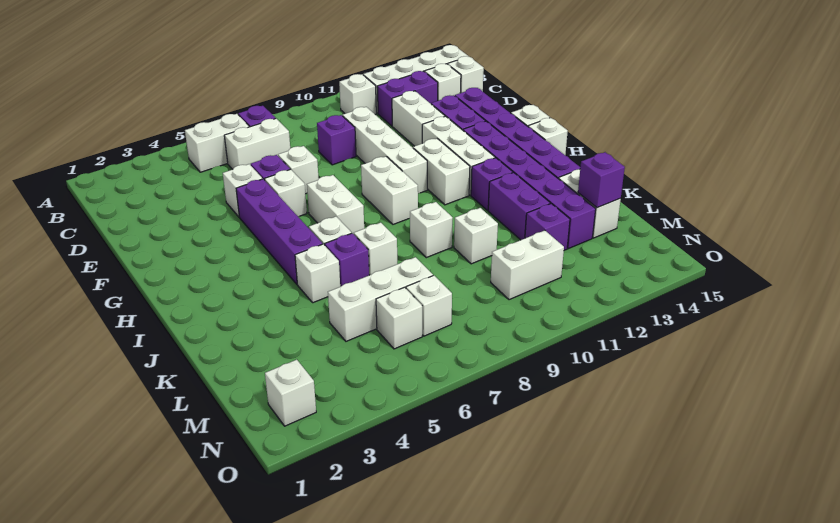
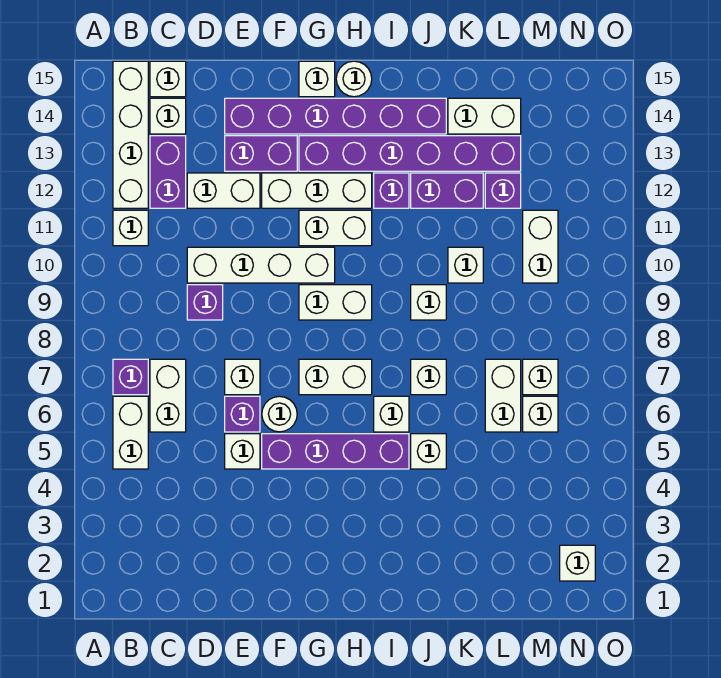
white brick F6 level 1 -> white round brick F6 level 1
white brick H15 level 1 -> white round brick H15 level 1
purple brick J6 level 1 -> none
white brick L5:L7 level 1 -> white brick L6:L7 level 1
purple brick L14 level 2 -> none

